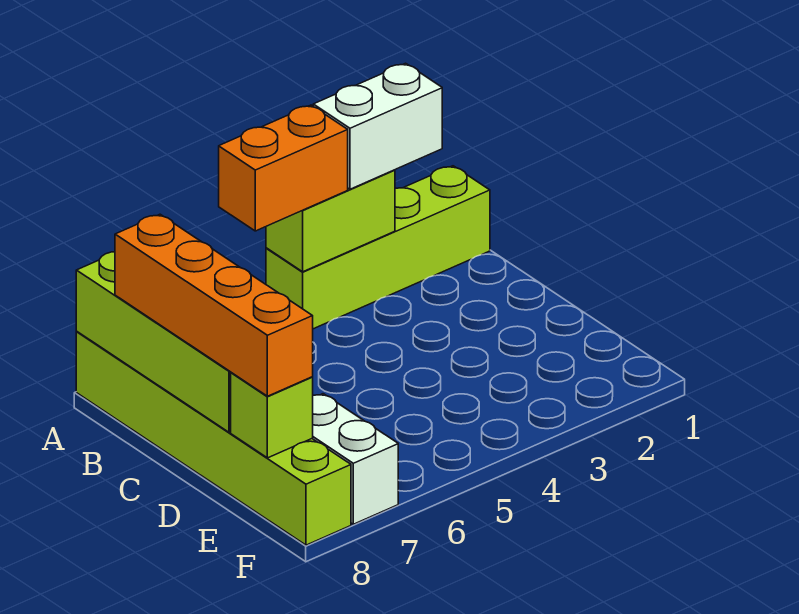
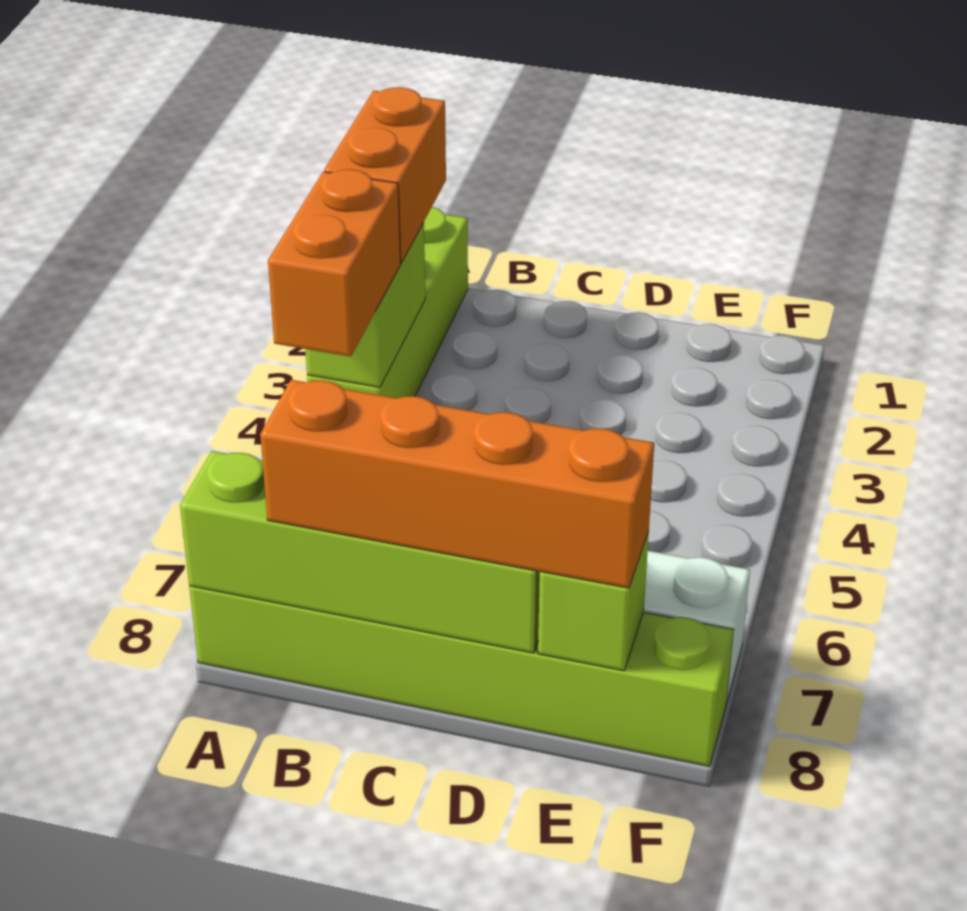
white brick A2:A3 level 3 -> orange brick A2:A3 level 3

